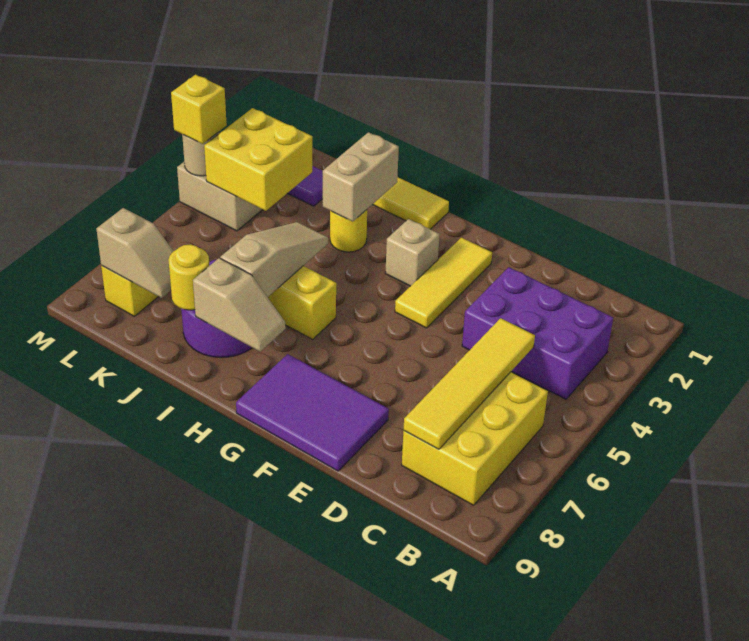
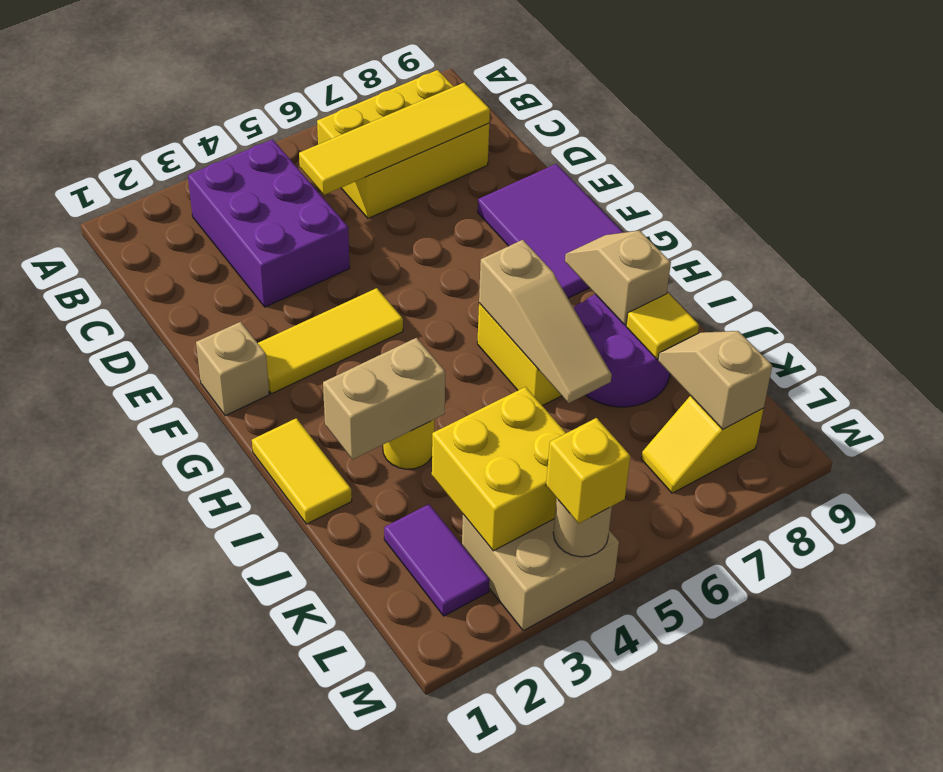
tan brick G3 level 1 -> tan brick F1 level 1
tan slope I5:I7 level 2 top 7 -> tan slope H6:J6 level 2 top H
yellow round brick J8 level 2 -> yellow tile J8 level 2

